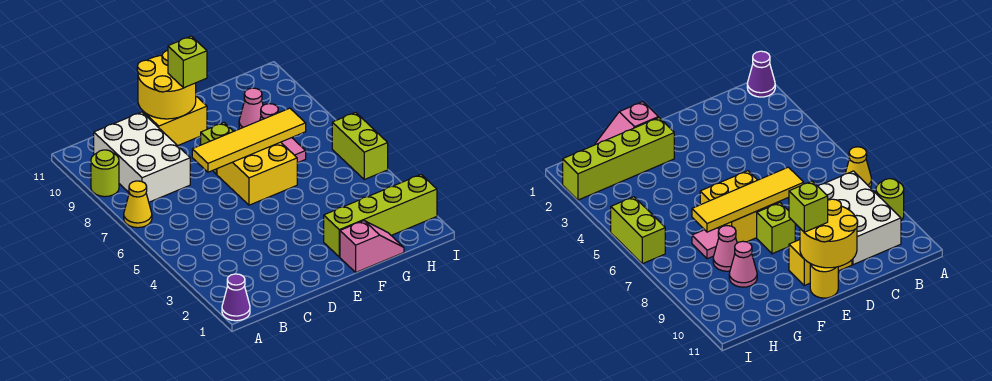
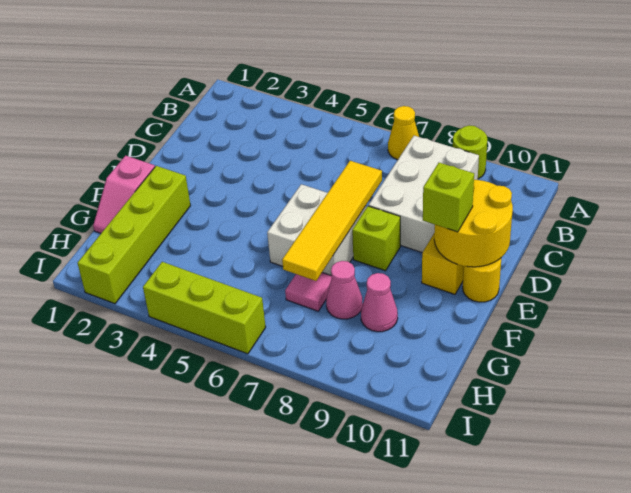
purple cone A1 level 1 -> none
white brick B8:C10 level 1 -> white brick B8:D9 level 1
yellow brick E6:F7 level 1 -> white brick E6:F7 level 1
lime brick I5:I6 level 1 -> lime brick I4:I6 level 1

